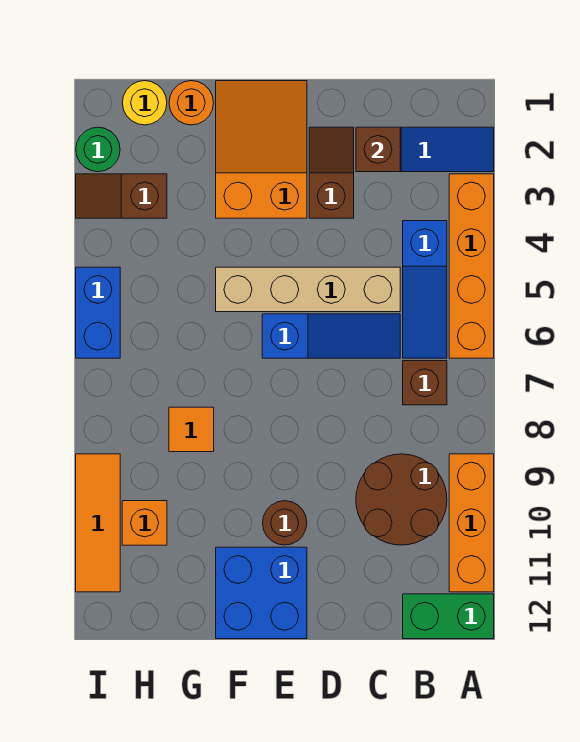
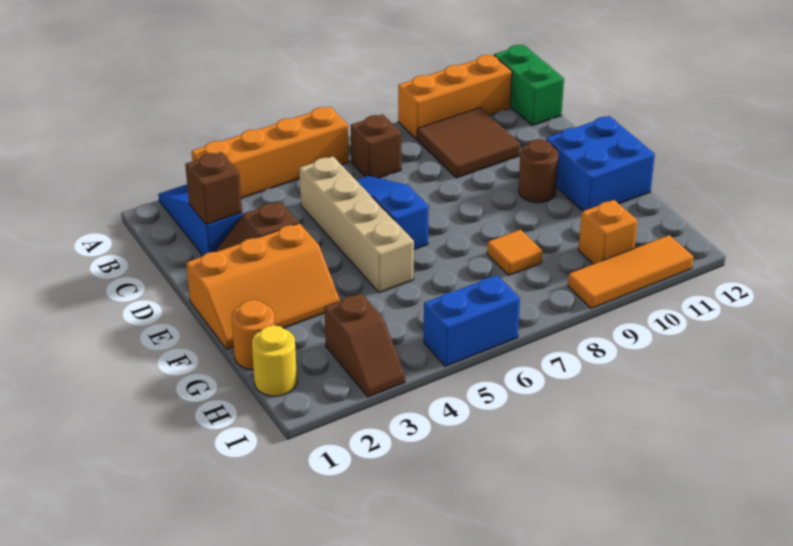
blue slope B4:B6 level 1 top 4 -> none
brown round brick B9:C10 level 1 -> brown tile B9:C10 level 1
orange slope E1:F3 level 1 top 3 -> orange slope E1:F3 level 1 top E
green round brick I2 level 1 -> none

